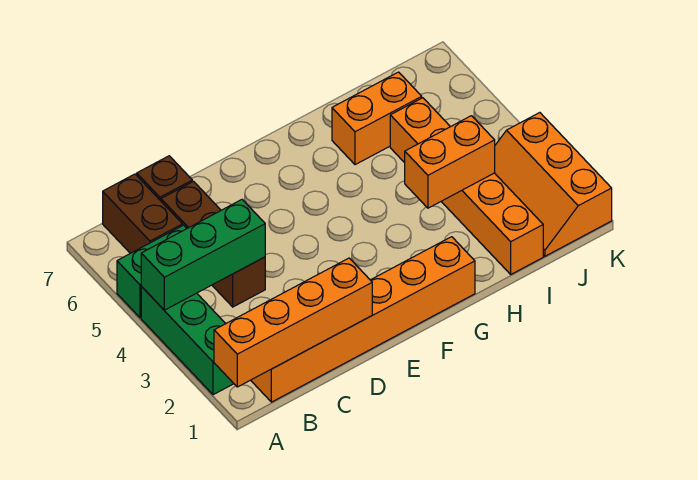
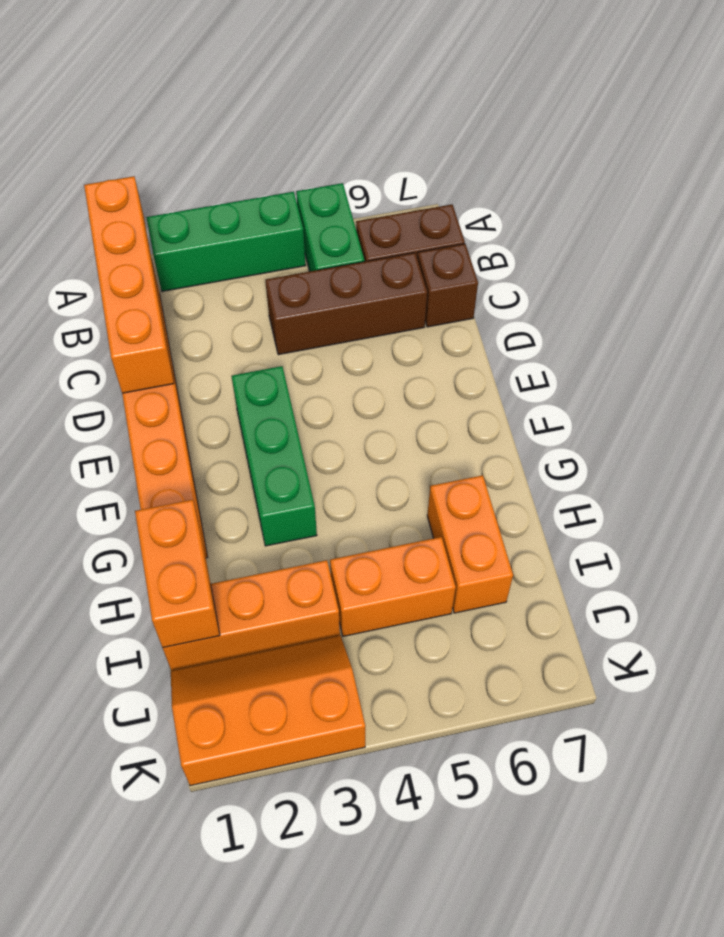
green brick A4:C4 level 2 -> green brick E3:G3 level 1
orange brick H3:I3 level 2 -> orange brick H1:I1 level 2

